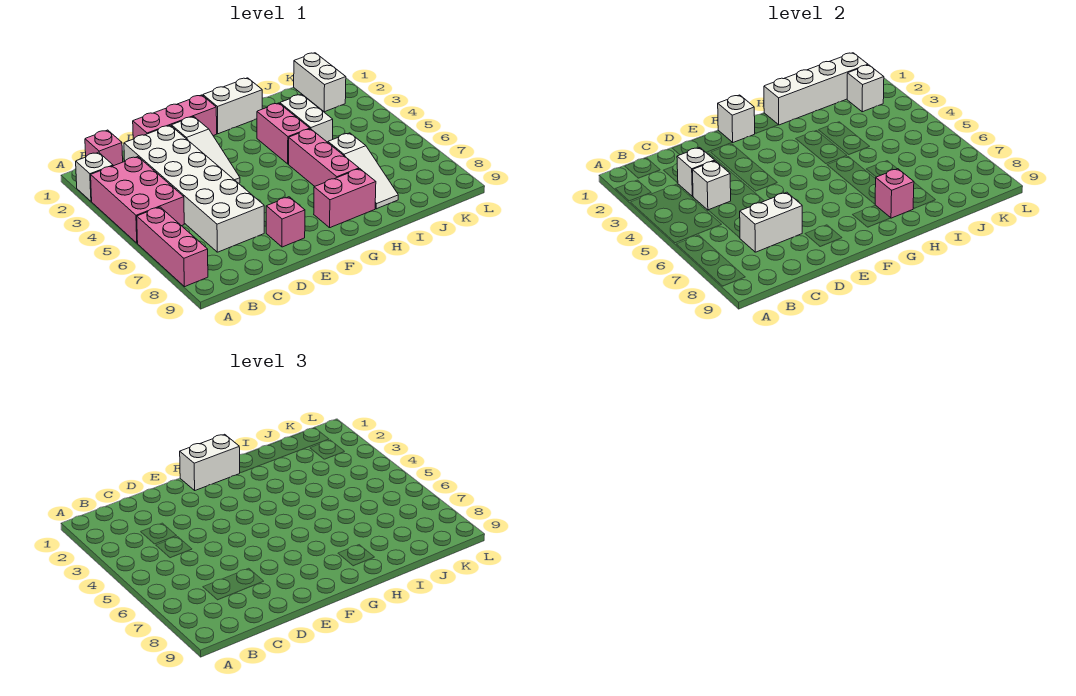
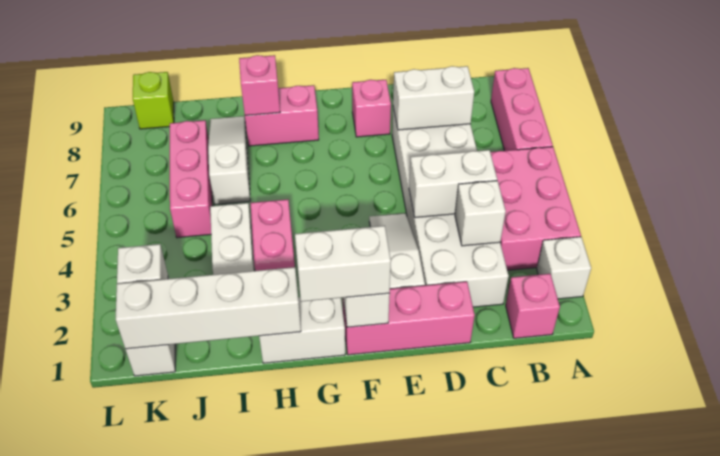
white brick C4 level 2 -> white brick C4:D4 level 2
pink brick H5:H7 level 1 -> pink brick J5:J7 level 1
none -> lime brick K9 level 1

